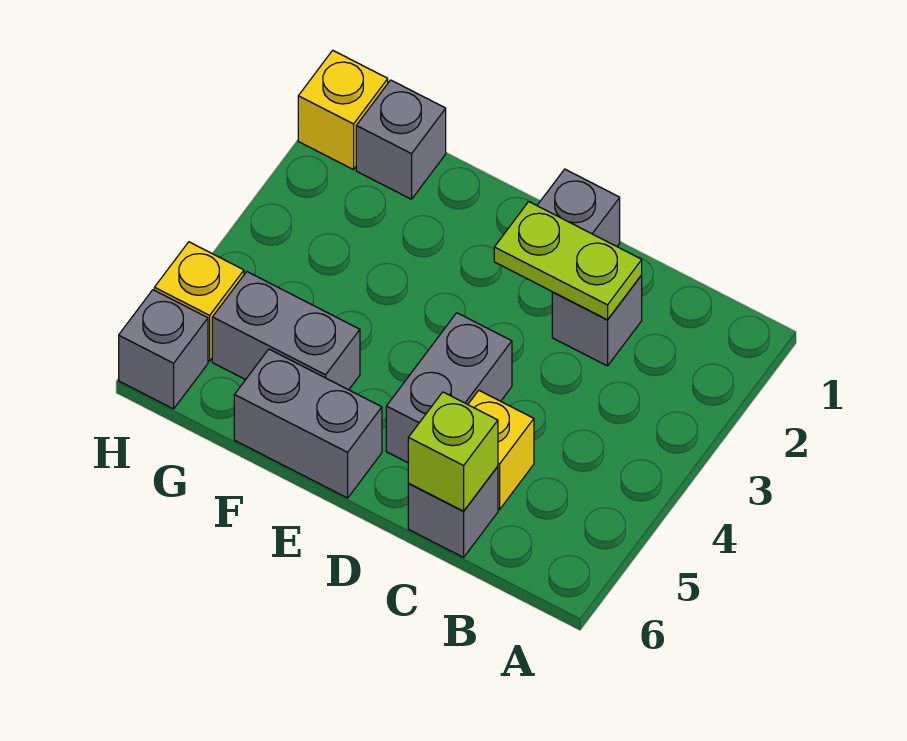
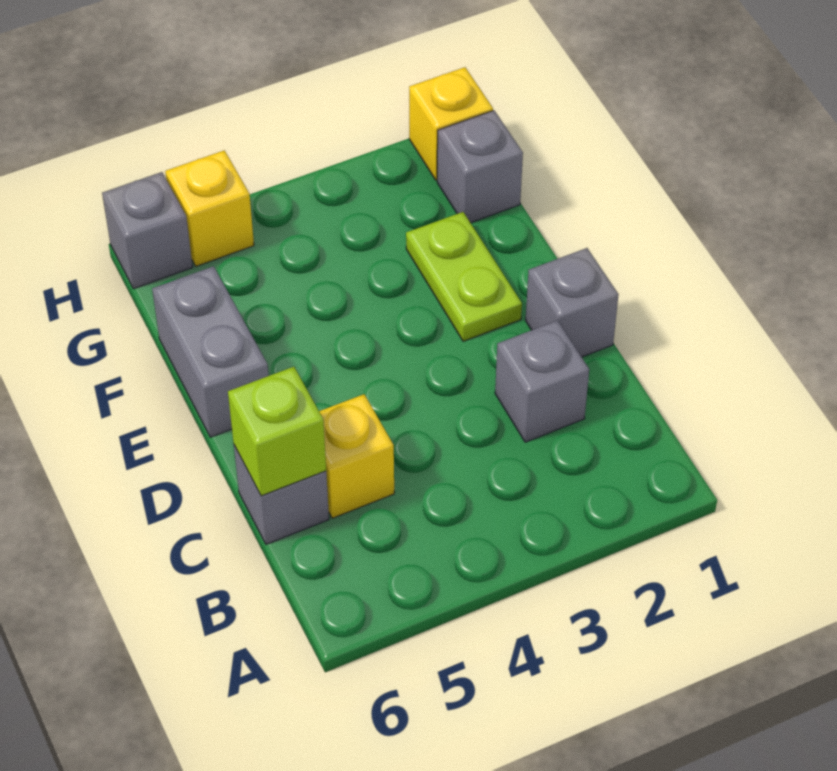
lime plate C2:D2 level 2 -> lime plate E2:F2 level 1
grey brick D4:D5 level 1 -> none
grey brick F5:G5 level 1 -> none

